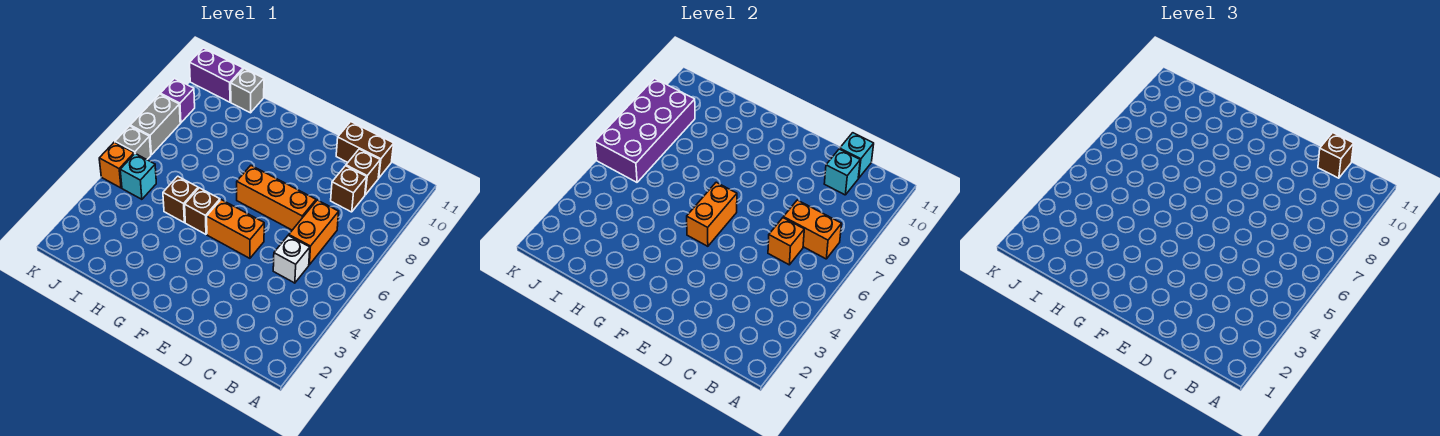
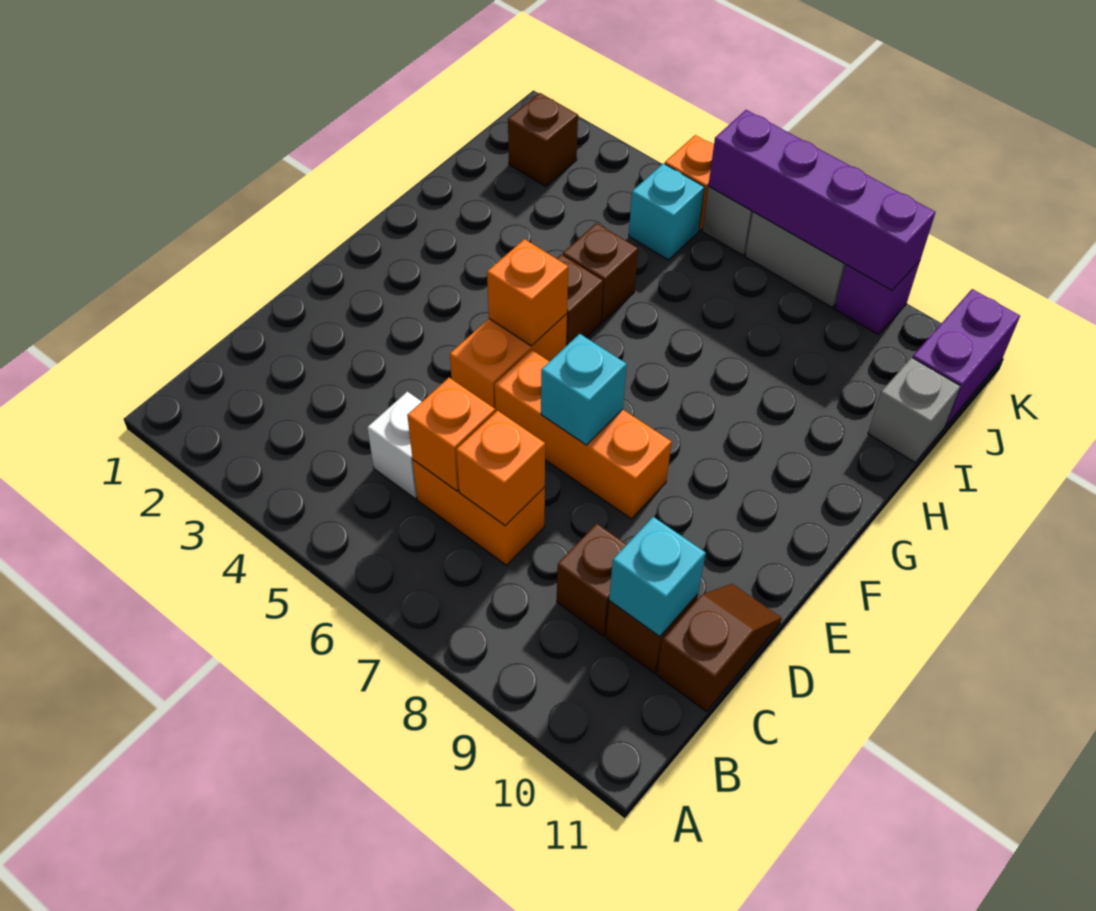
orange brick B7:C7 level 2 -> orange brick C7 level 2
brown brick C11:D11 level 1 -> brown slope C11:D11 level 1 top C
cyan brick C11 level 2 -> cyan brick E7 level 2
brown brick C11 level 3 -> brown brick J2 level 1
orange brick D7:F7 level 1 -> orange brick E6:E8 level 1
orange brick F5:F6 level 2 -> orange brick F5 level 2
purple brick J6:K9 level 2 -> purple brick K6:K9 level 2

